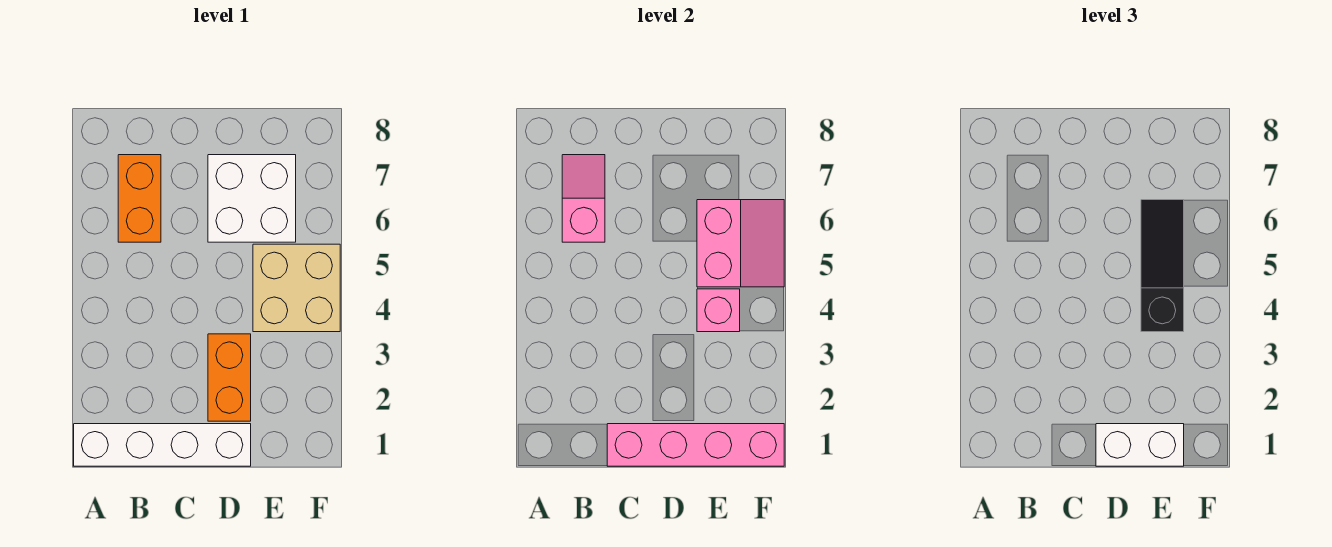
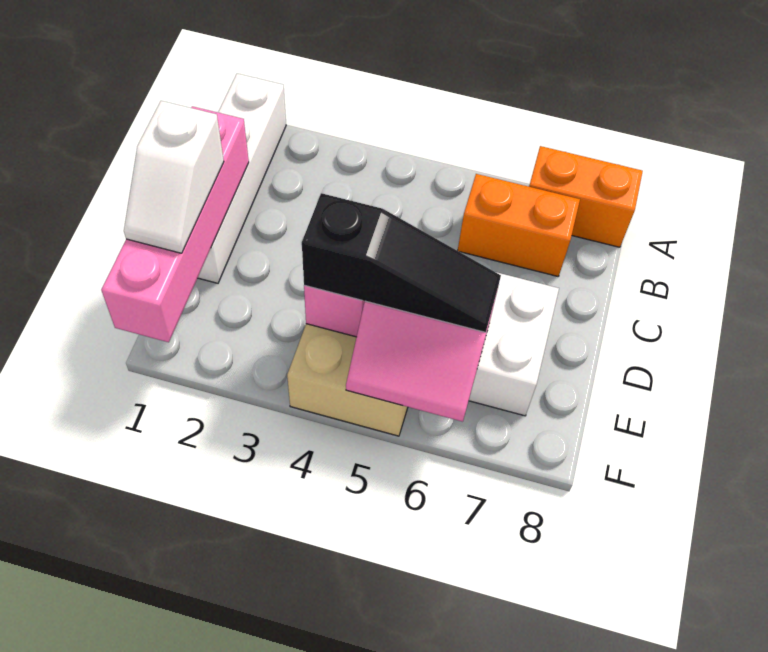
pink slope B6:B7 level 2 top 6 -> none
white brick D1:E1 level 3 -> white slope D1:E1 level 3 top D
orange brick D2:D3 level 1 -> orange brick A7:A8 level 1

